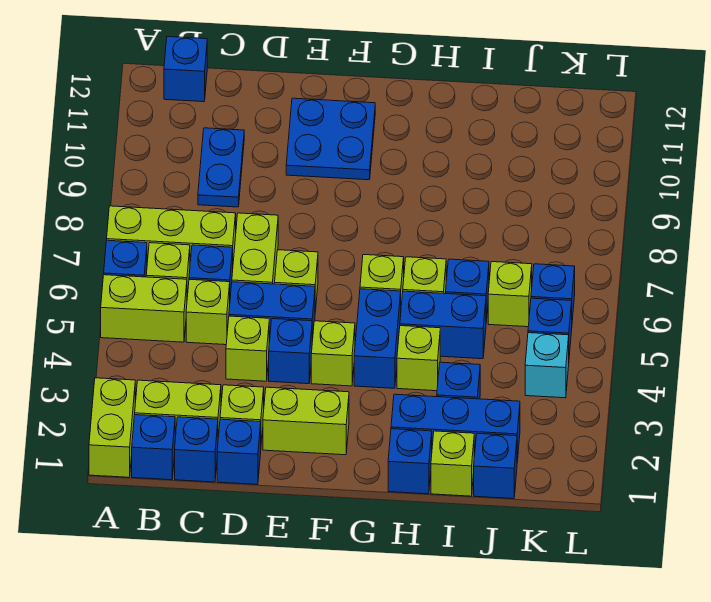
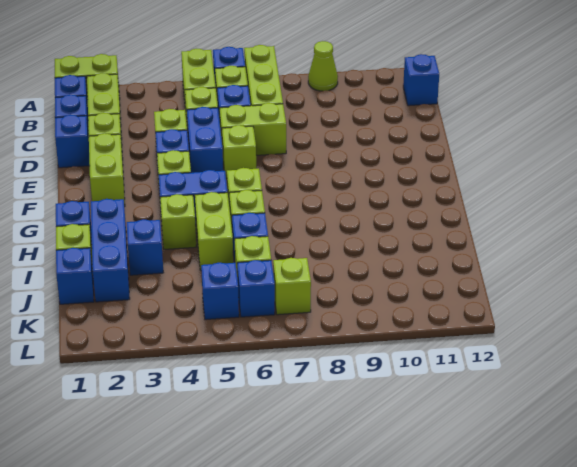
none -> lime cone A9 level 1
blue plate C9:C10 level 1 -> none
blue plate E10:F11 level 1 -> none
blue brick H5:I5 level 1 -> lime brick H5:I5 level 1
cyan brick K4 level 1 -> none
none -> lime brick K7 level 1

